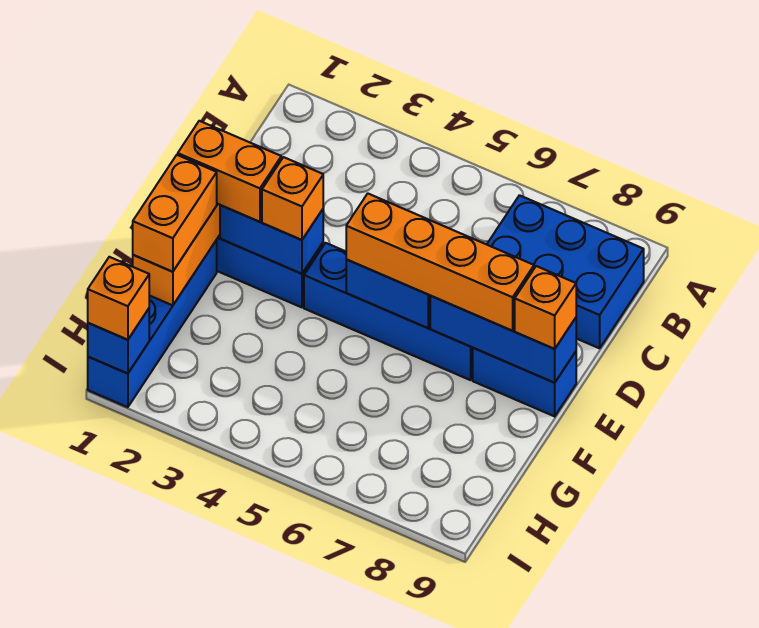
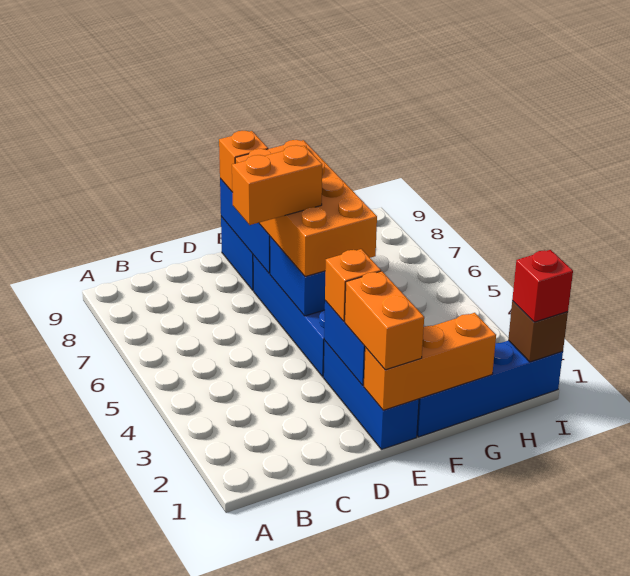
blue brick B7:C9 level 1 -> none
orange brick E5:E8 level 3 -> orange brick E5:F8 level 3
orange brick F1:G1 level 3 -> orange brick D6:E6 level 4
blue brick I1 level 2 -> brown brick I1 level 2
orange brick I1 level 3 -> red brick I1 level 3

